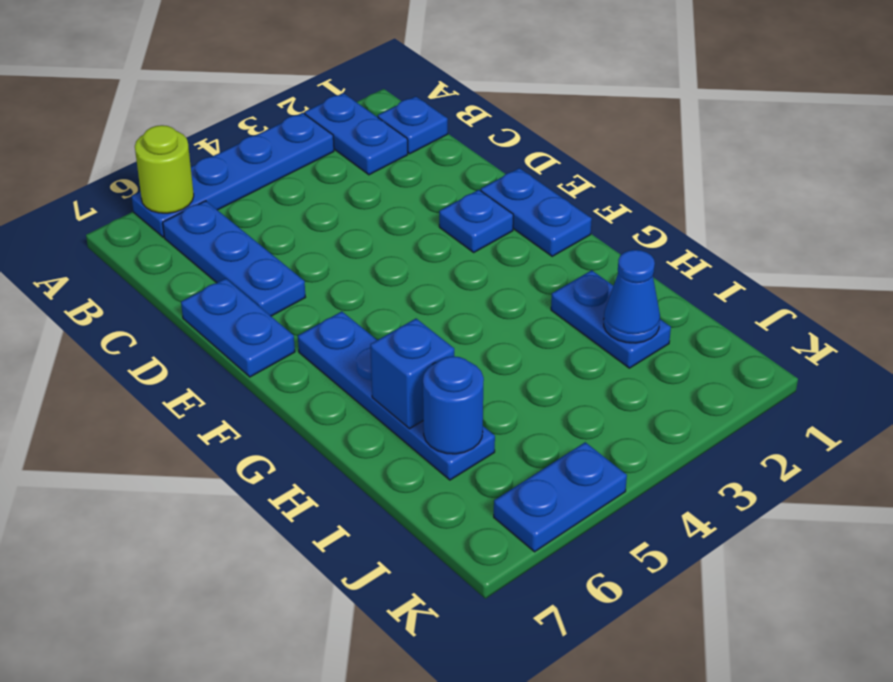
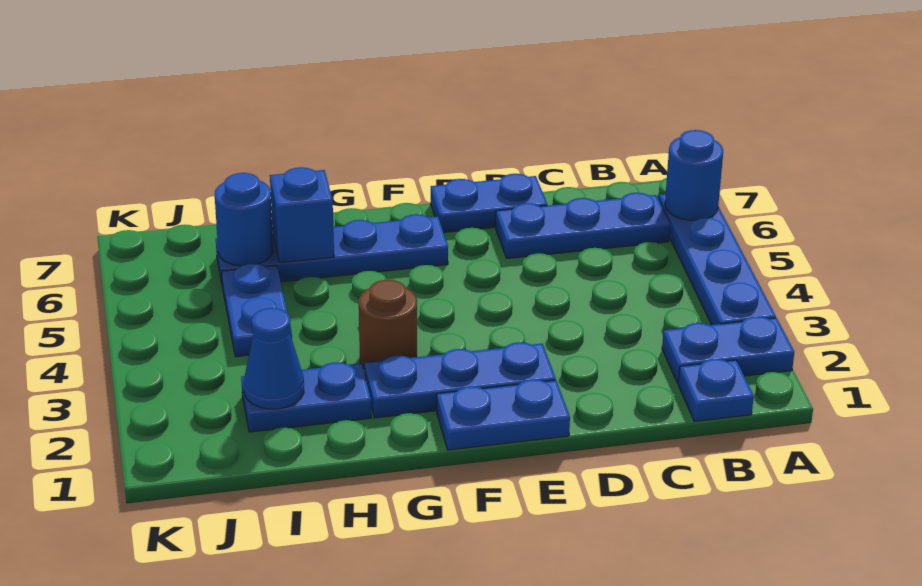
lime round brick A6 level 2 -> blue round brick A6 level 2
blue plate E2 level 1 -> blue plate E2:G2 level 1
none -> brown round brick G3 level 1
blue plate K5:K6 level 1 -> blue plate I4:I5 level 1

